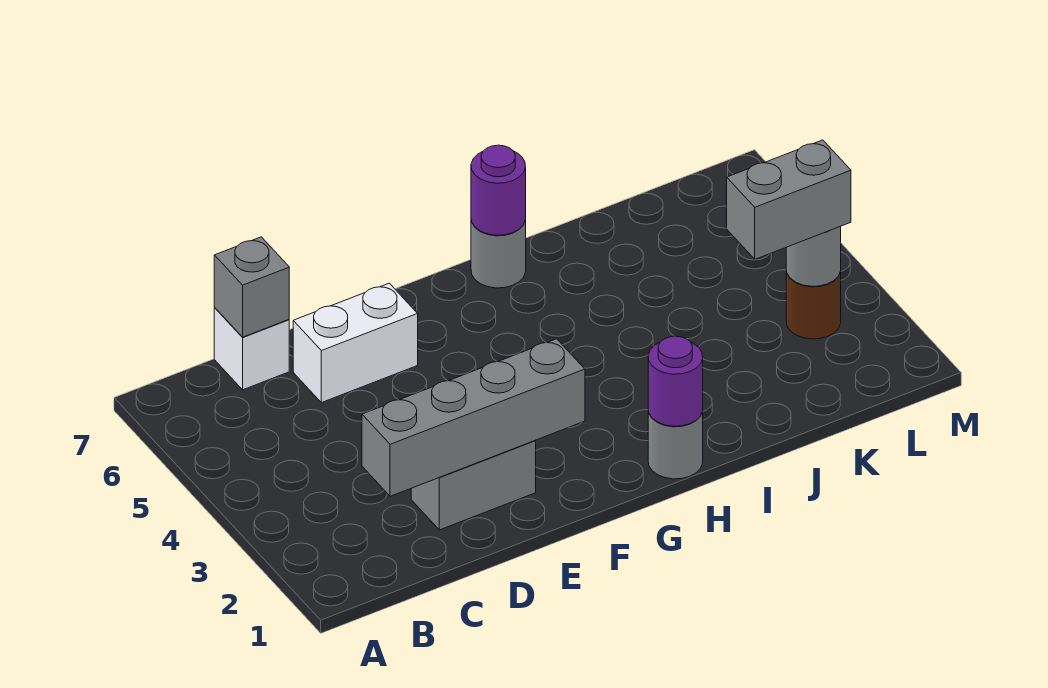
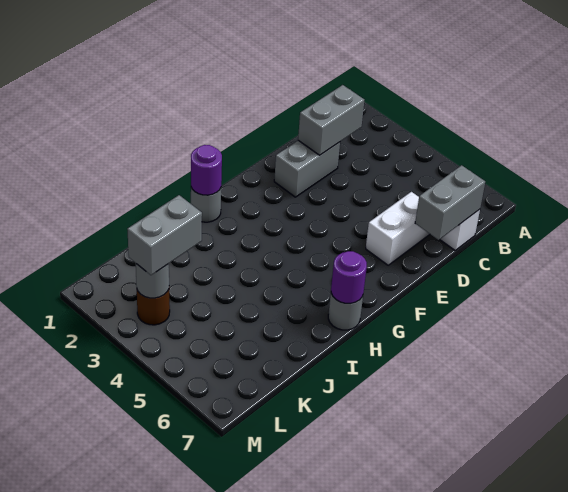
grey brick C2:F2 level 2 -> grey brick C2:D2 level 2
grey brick C7 level 2 -> grey brick C7:D7 level 2

